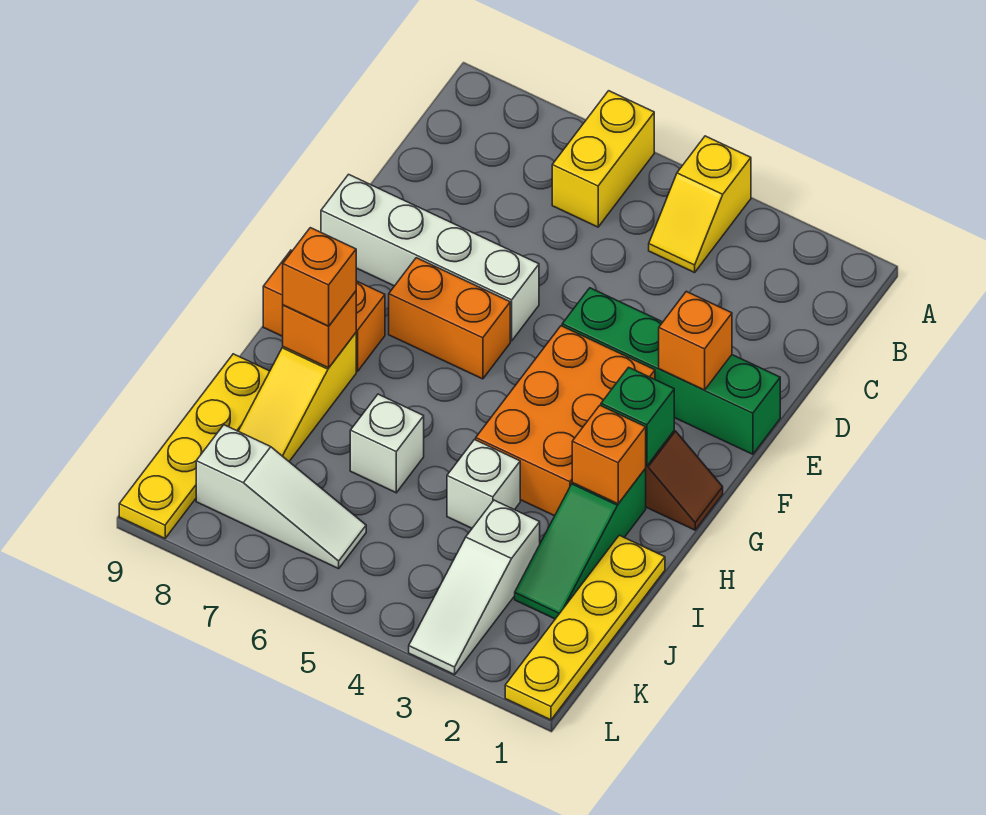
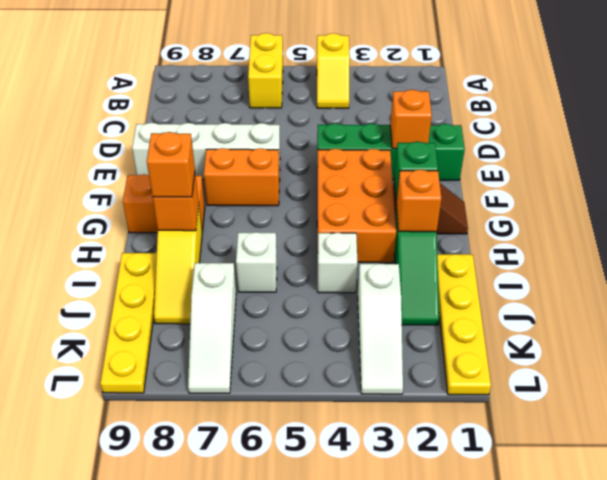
white slope K6:K8 level 1 top 8 -> white slope J7:L7 level 1 top J

